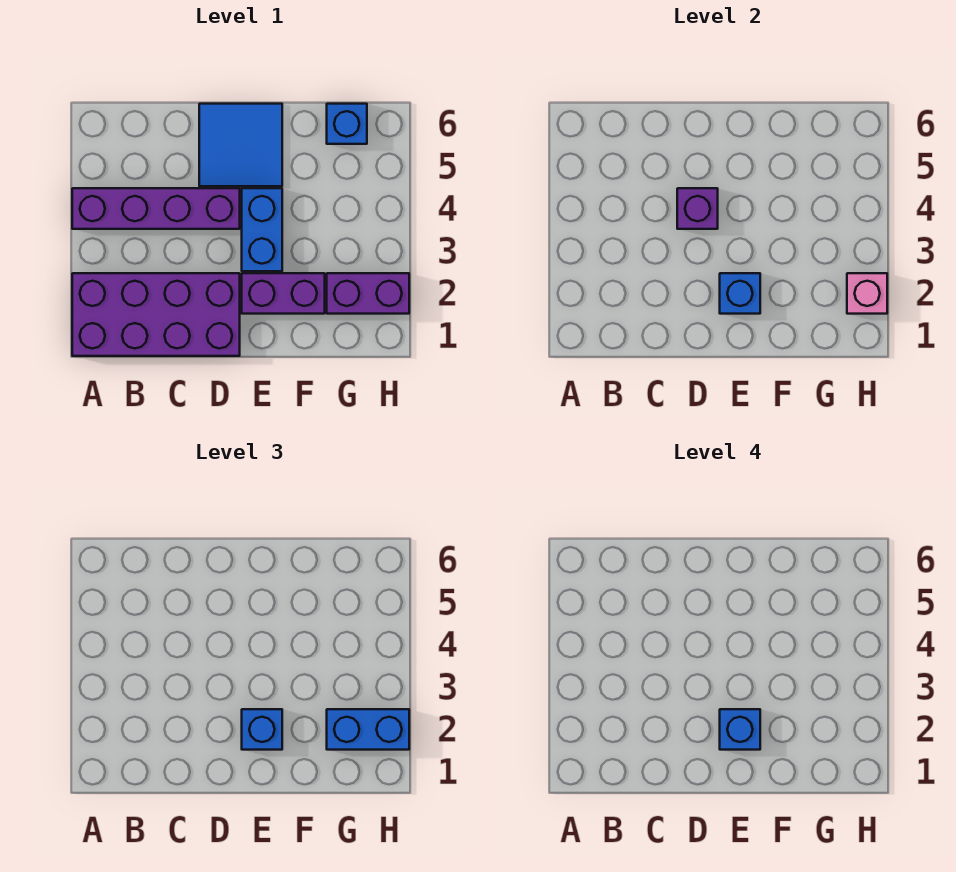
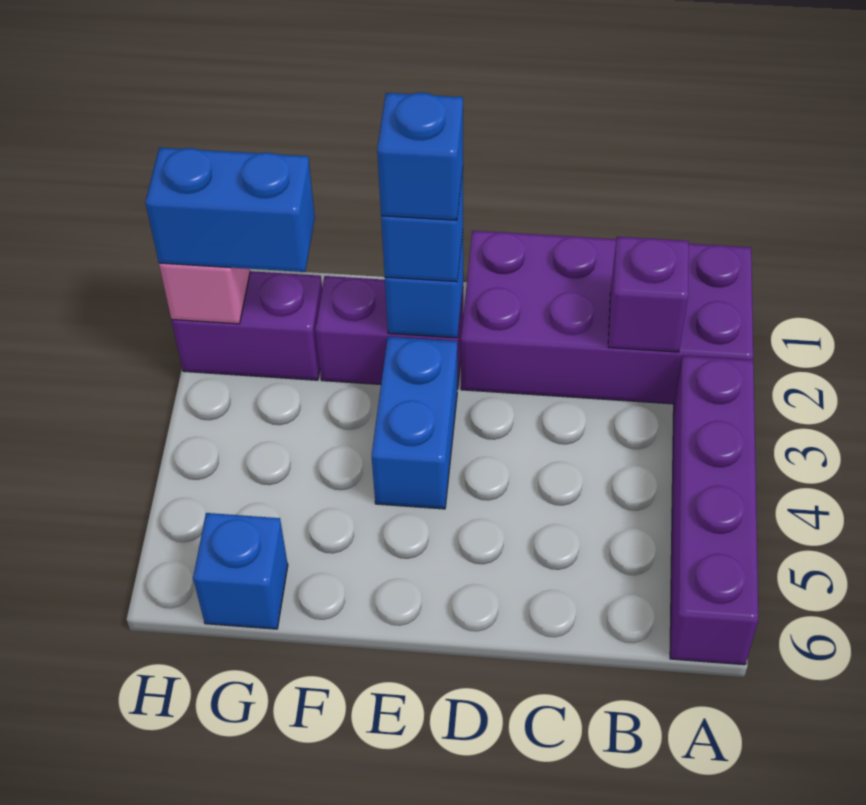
purple brick A4:D4 level 1 -> purple brick A3:A6 level 1
purple brick D4 level 2 -> purple brick B2 level 2
blue tile D5:E6 level 1 -> none

